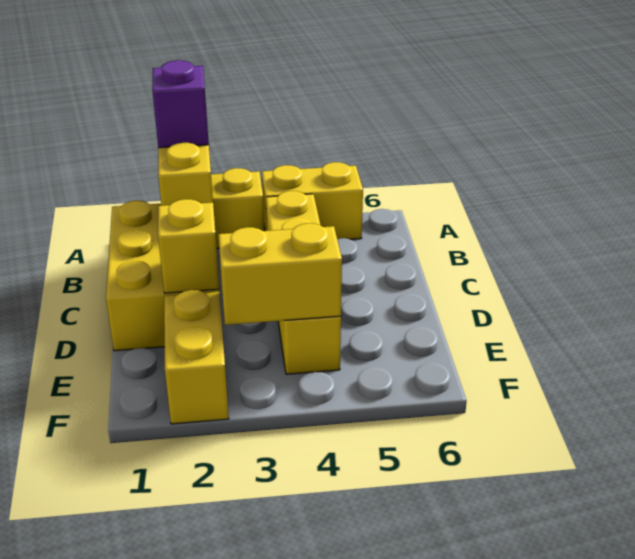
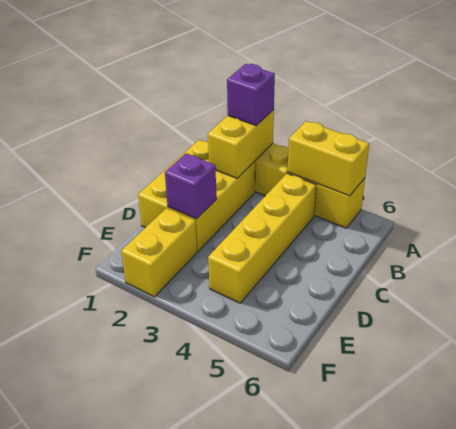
yellow brick D2 level 2 -> purple brick D2 level 2
yellow brick E3:E4 level 2 -> yellow brick A4:A5 level 2

